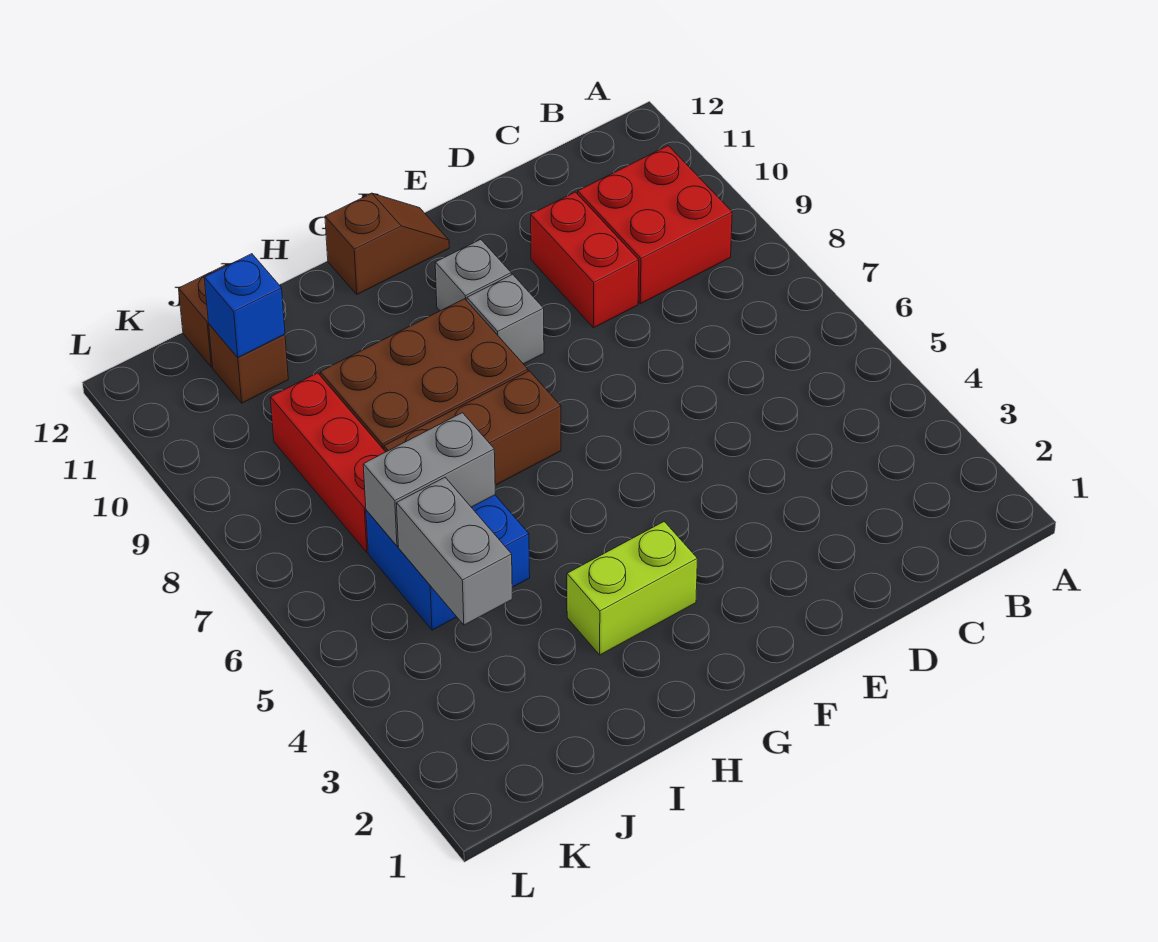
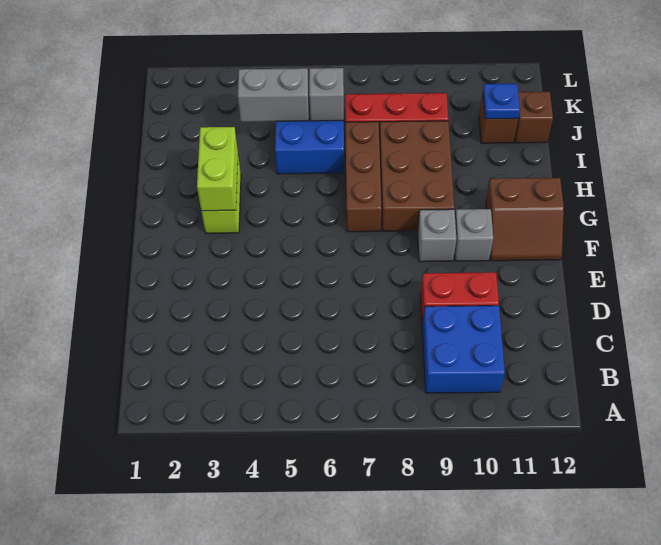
red brick B9:C10 level 1 -> blue brick B9:C10 level 1
brown slope F12:G12 level 1 top G -> brown slope F11:G12 level 1 top G
none -> lime brick G3:H3 level 2
grey brick I6:J6 level 2 -> grey brick J6 level 2
blue brick J11 level 2 -> blue plate J11 level 2

